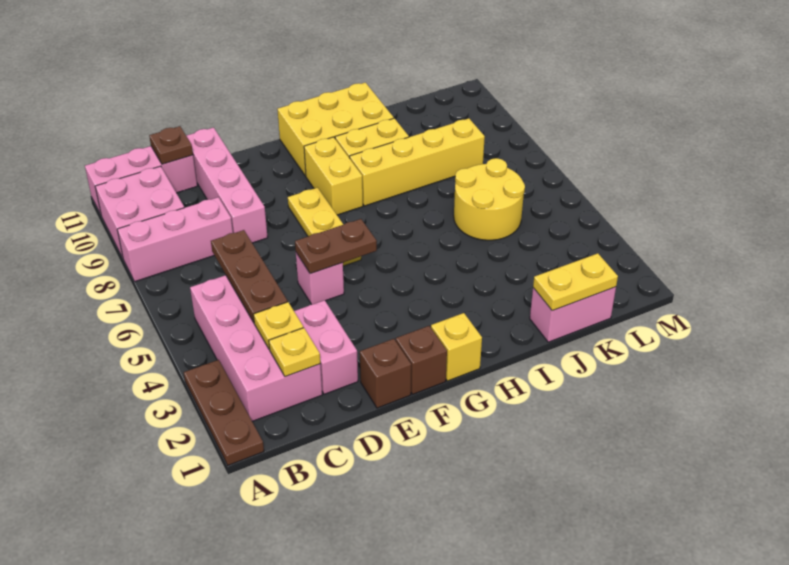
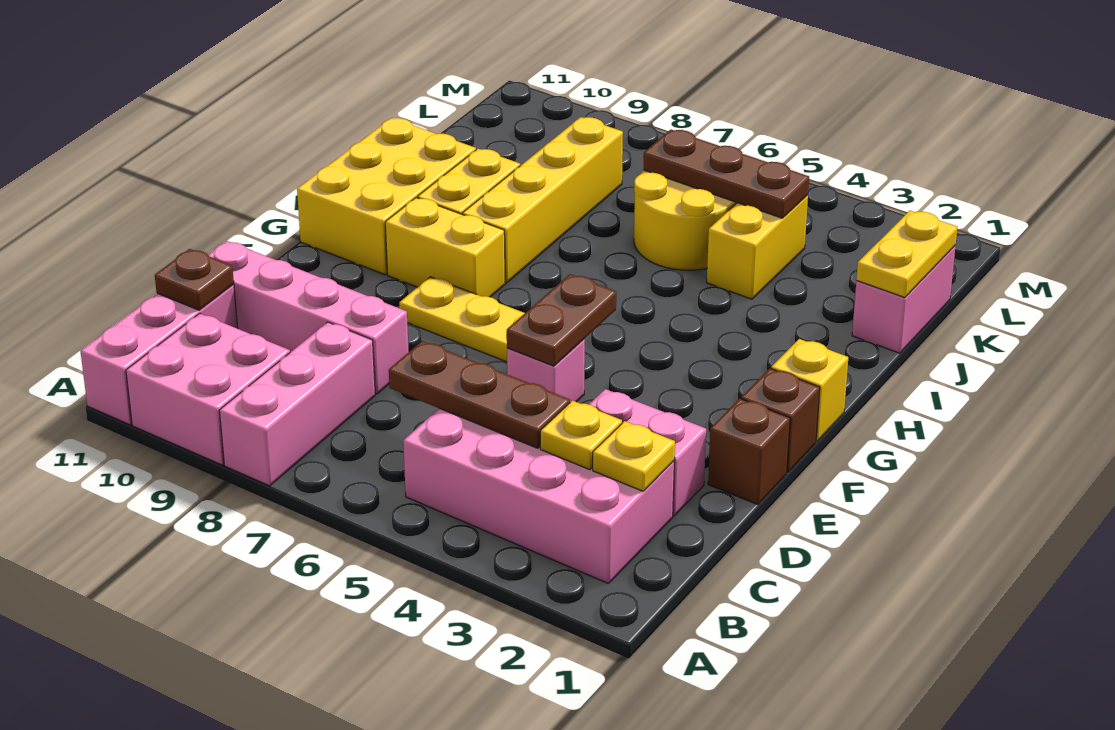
brown plate A1:A3 level 1 -> brown plate K4:K6 level 2
none -> yellow brick J4:K4 level 1

